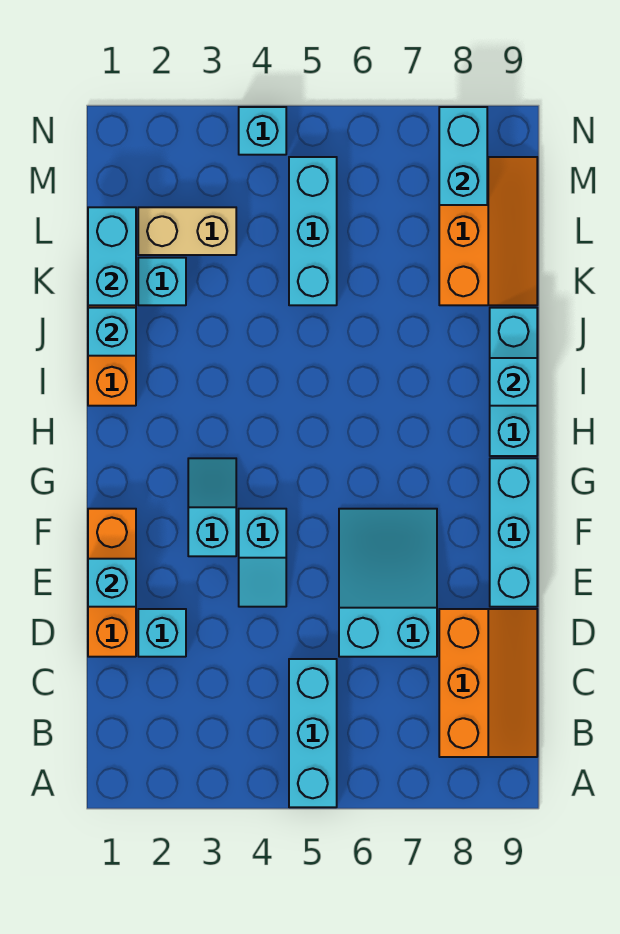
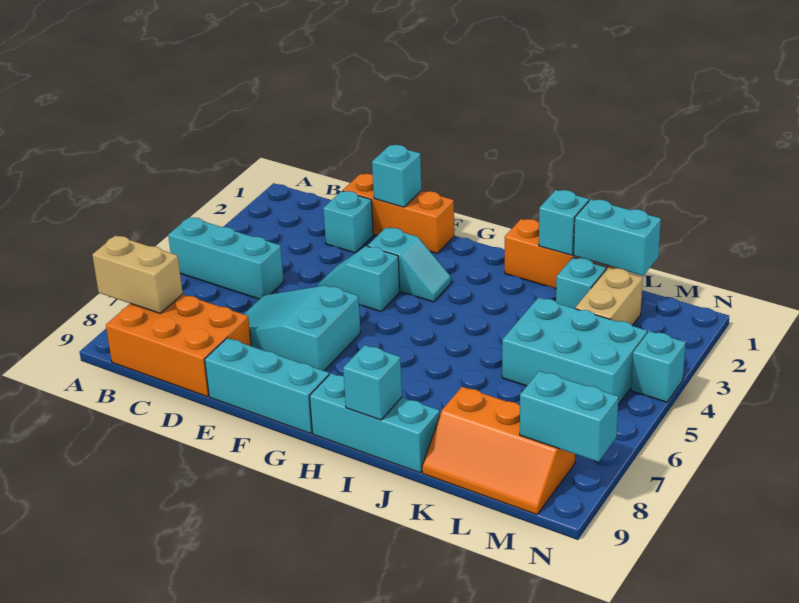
none -> tan brick A8:B8 level 2
orange slope B8:D9 level 1 top 8 -> orange brick B8:D9 level 1
cyan slope D6:F7 level 1 top D -> cyan slope D6:F7 level 1 top F
cyan brick K5:M5 level 1 -> cyan brick K4:M5 level 1

